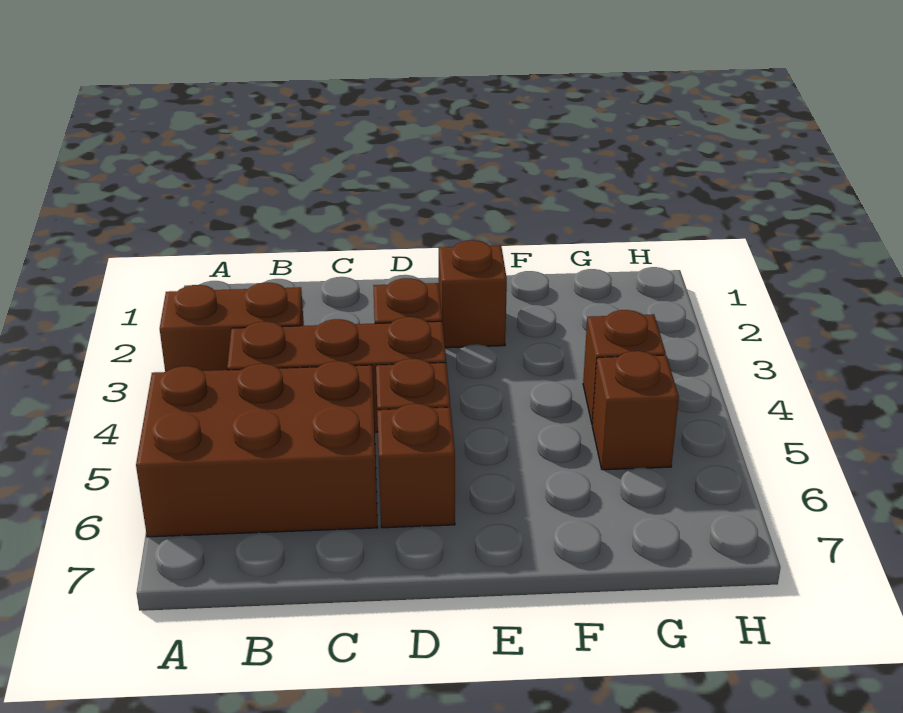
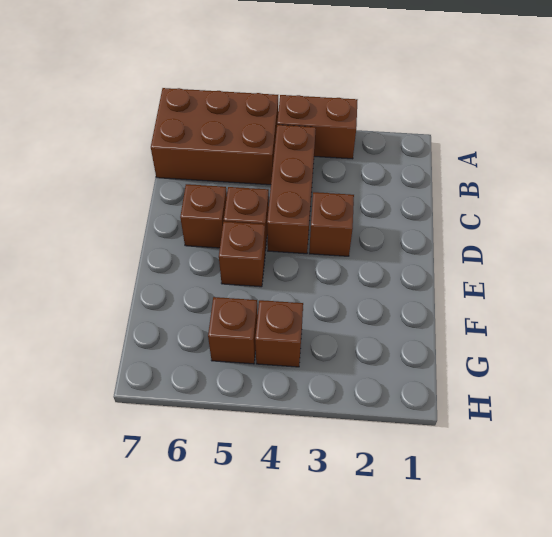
brown brick A3:B3 level 1 -> brown brick A3:A4 level 1
brown brick A5:C6 level 1 -> brown brick A5:B7 level 1
brown brick E2 level 1 -> brown brick E5 level 1

